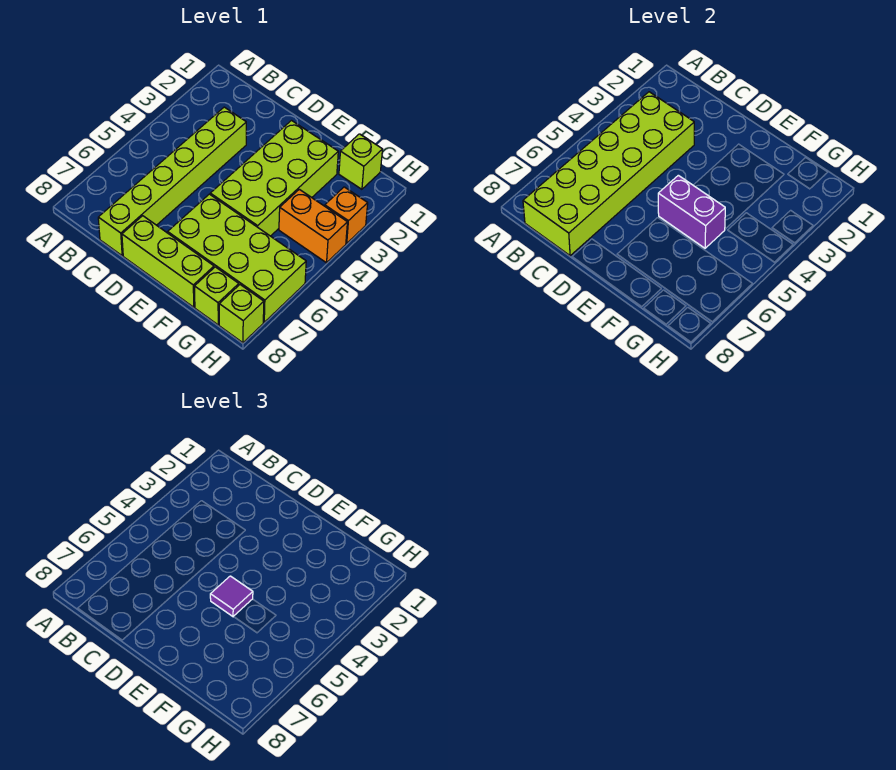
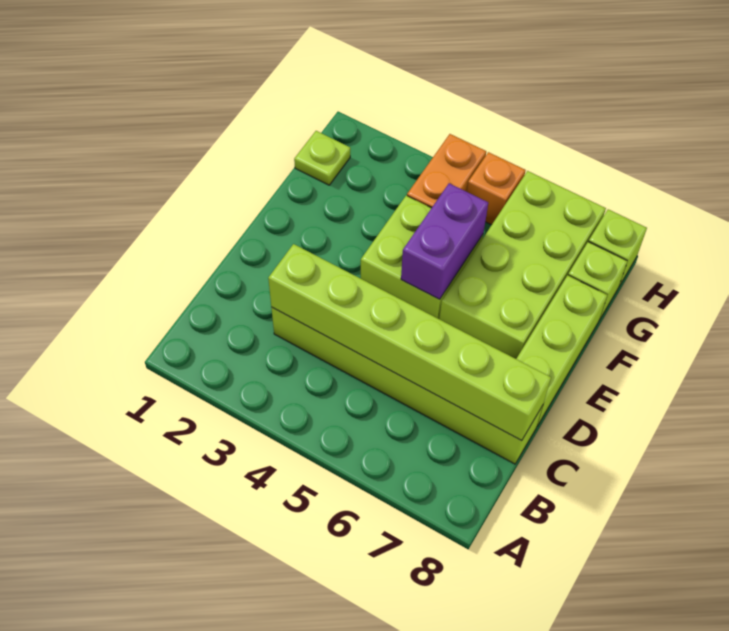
lime brick B3:C8 level 2 -> lime brick C3:C8 level 2
lime brick E2:F5 level 1 -> lime brick E4:F5 level 1
purple tile E5 level 3 -> none
lime brick G1 level 1 -> lime plate G1 level 1
orange brick H3 level 1 -> orange brick H5 level 1

